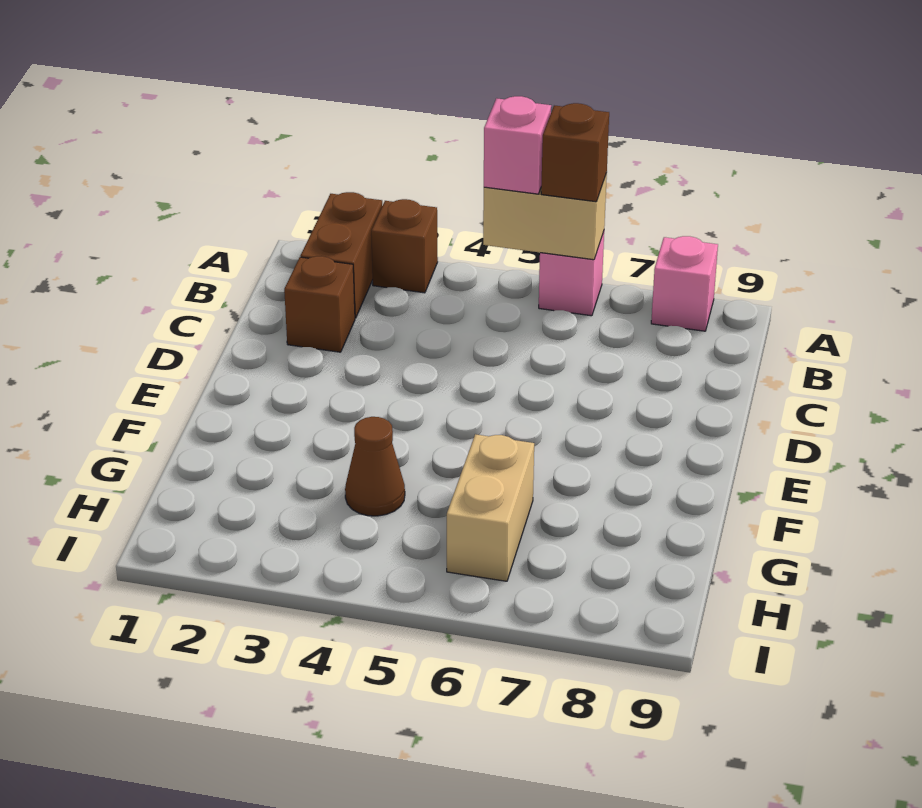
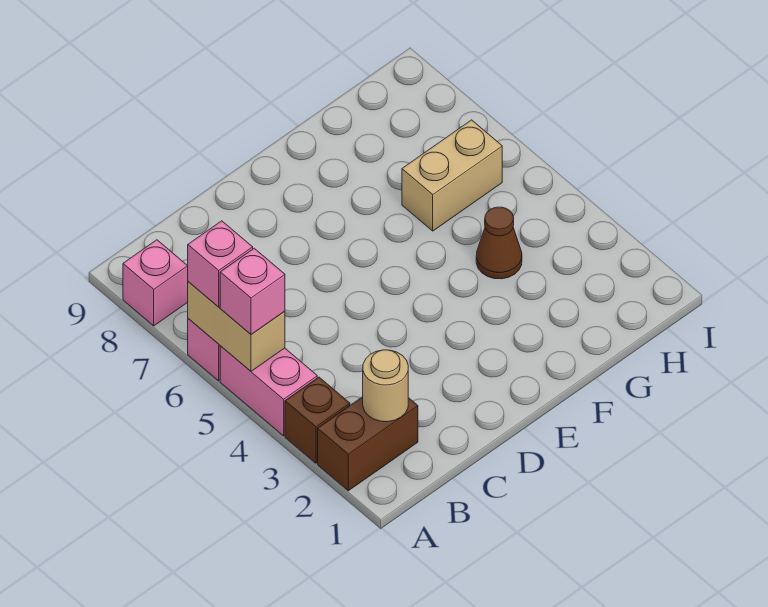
none -> pink brick A4:A5 level 1
brown brick A6 level 3 -> pink brick A6 level 3
none -> tan round brick B2 level 2
brown brick C2 level 1 -> none

